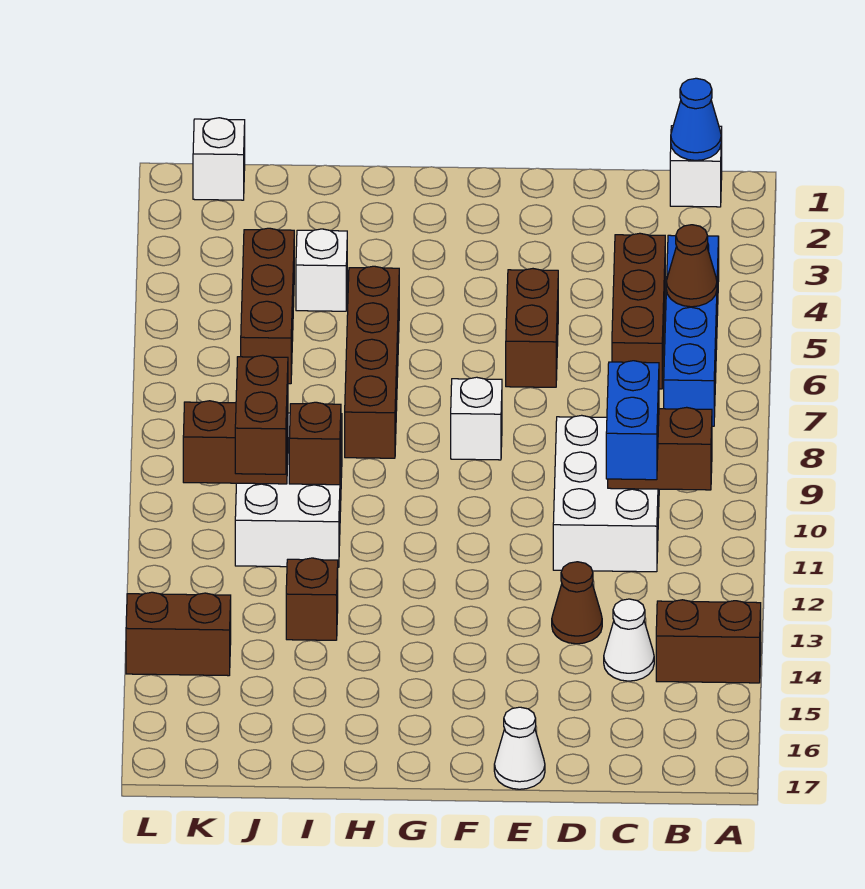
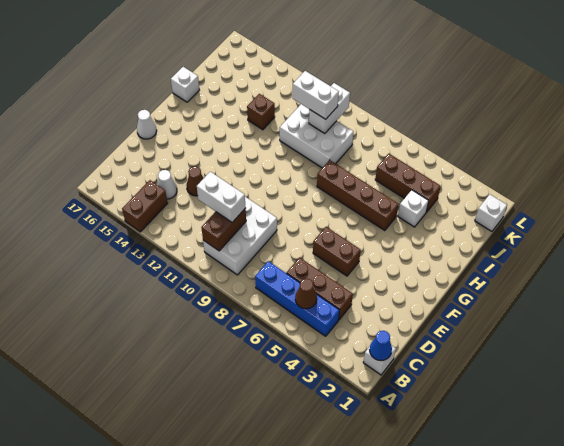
white brick C9:D11 level 1 -> white brick B9:D10 level 1
blue brick C10:C11 level 3 -> white brick C10:C11 level 3
white brick F8 level 1 -> white brick H17 level 1
brown brick I10 level 2 -> none
brown brick J10:K10 level 2 -> white brick J10:K10 level 2
brown brick J10:J11 level 3 -> white brick J10:J11 level 3
brown brick K14:L14 level 1 -> none

